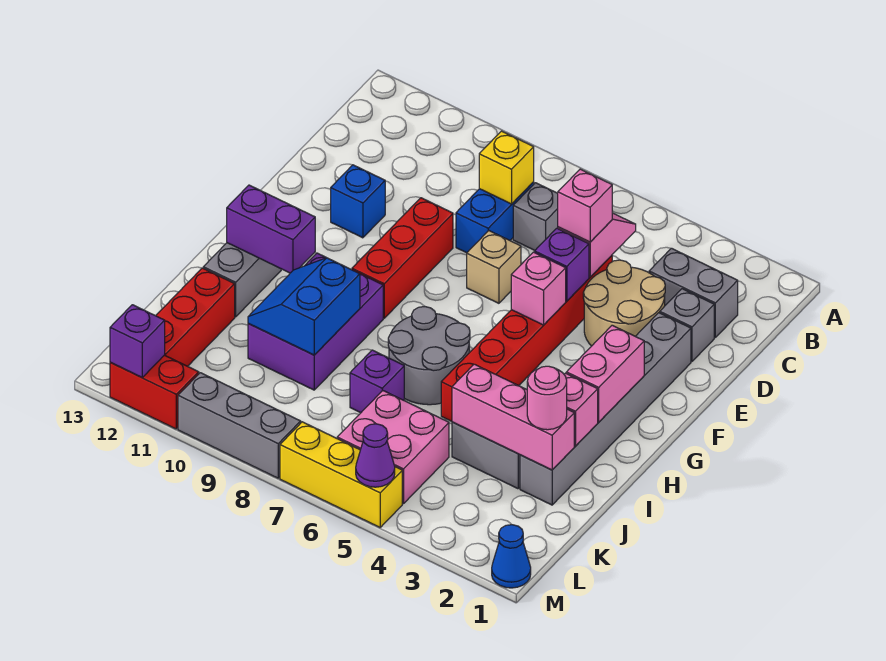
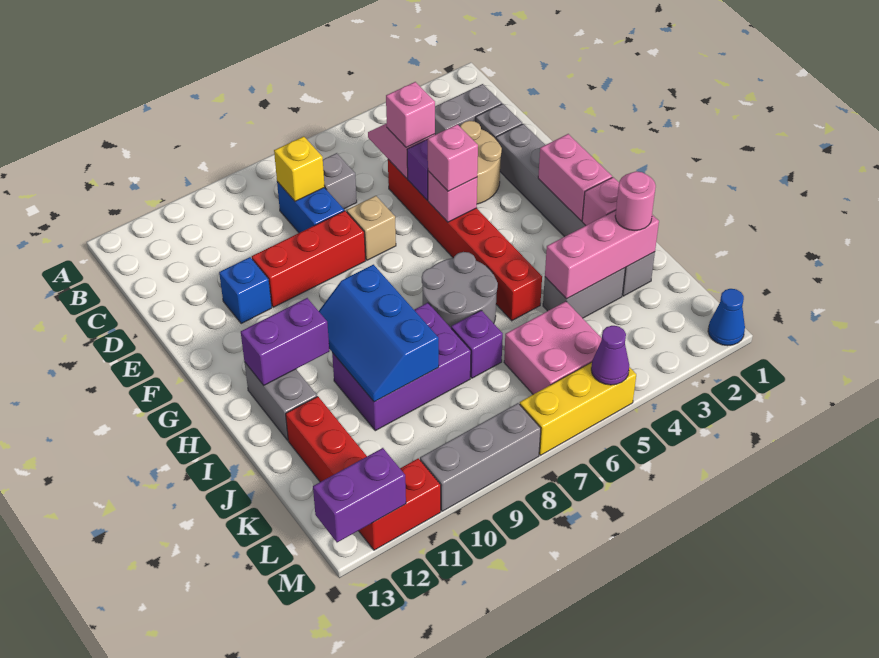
red brick E9:G9 level 1 -> red brick E8:E10 level 1
none -> pink brick F5 level 3
purple brick H9:J10 level 1 -> purple brick I8:J10 level 1
blue slope I9:J10 level 2 top 9 -> blue slope H9:J10 level 2 top 9
purple brick M12 level 2 -> purple brick M12:M13 level 2

